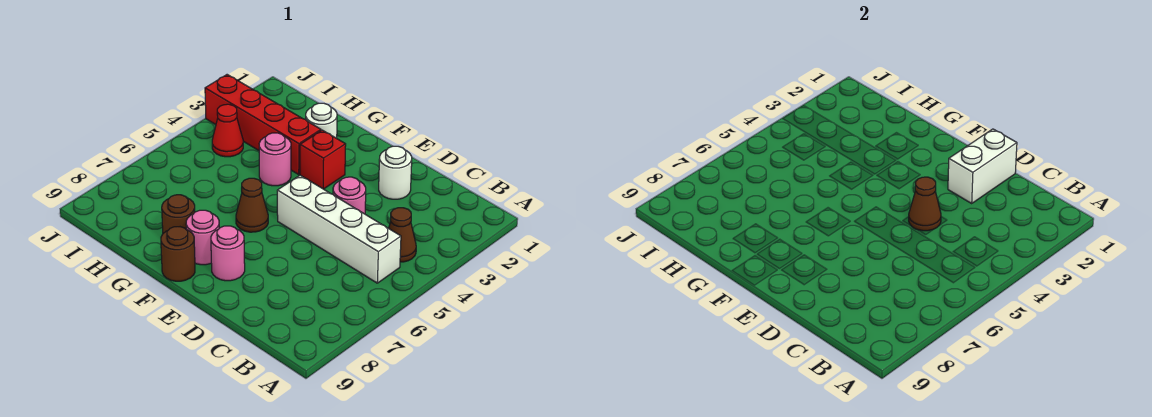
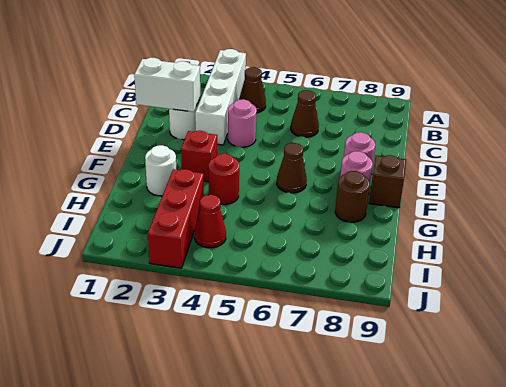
white brick B5:E5 level 1 -> white brick A3:D3 level 1
brown cone D4 level 2 -> brown cone C6 level 1
brown round brick F9 level 1 -> brown brick F9 level 1
red brick G3:J3 level 1 -> red brick H3:J3 level 1
pink round brick G4 level 1 -> red round brick G4 level 1

